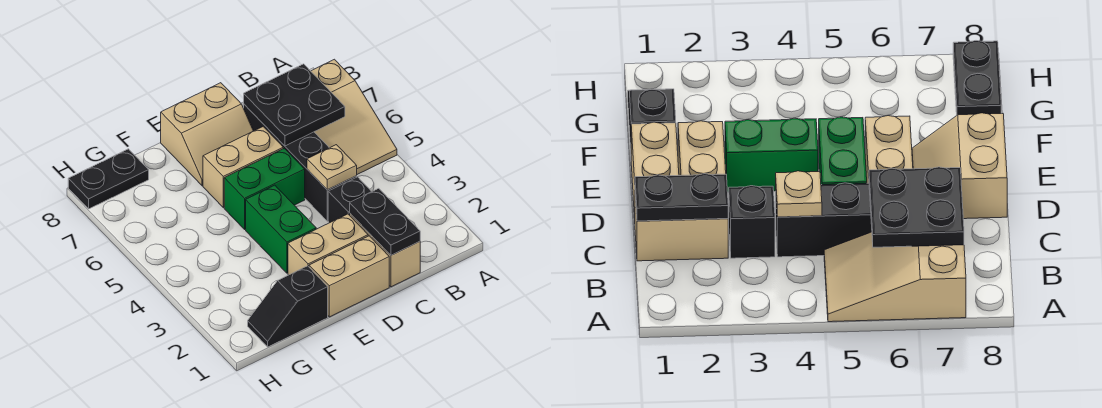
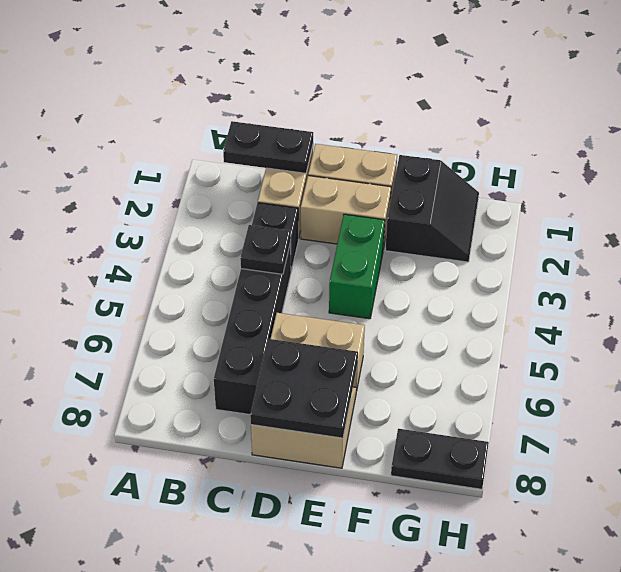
tan slope A5:B7 level 1 top 7 -> none
black plate B6:C7 level 2 -> black plate D7:E8 level 2
black plate C1:C2 level 2 -> black plate B1:C1 level 2
tan plate C4 level 2 -> black plate C4 level 2
green brick D5:E5 level 1 -> none
black slope F1:G1 level 1 top F -> black slope F1:G2 level 1 top F

